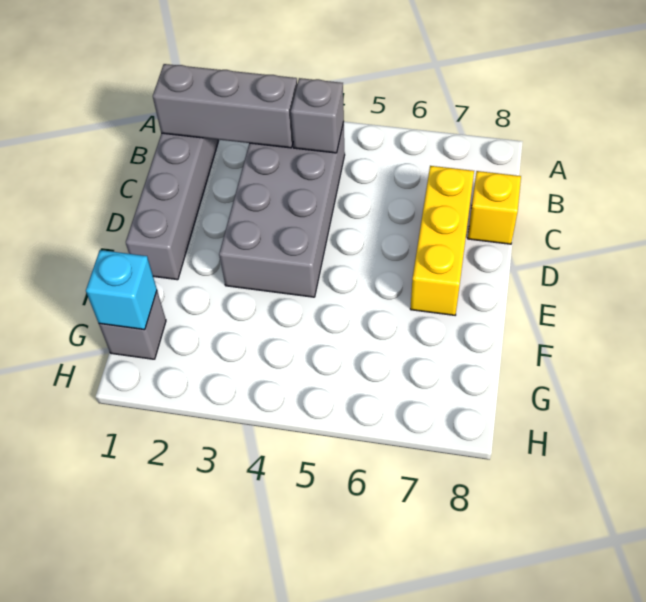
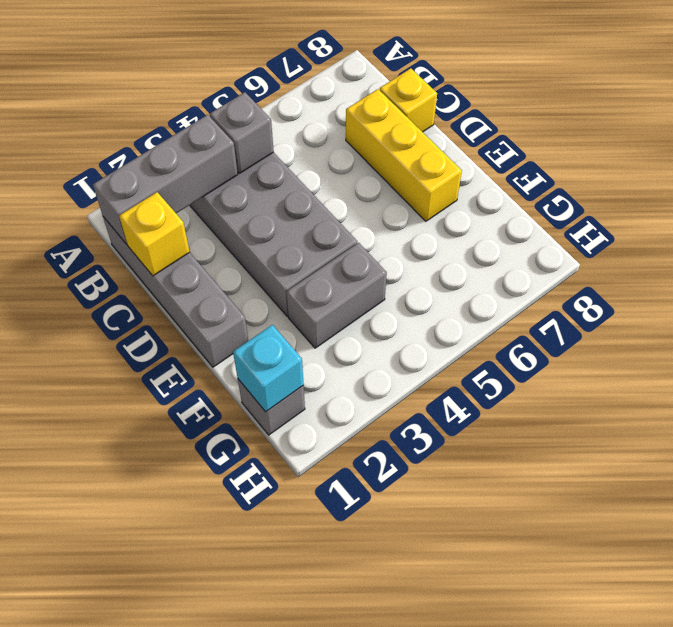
none -> yellow brick C1 level 2
none -> grey brick F3:F4 level 1

